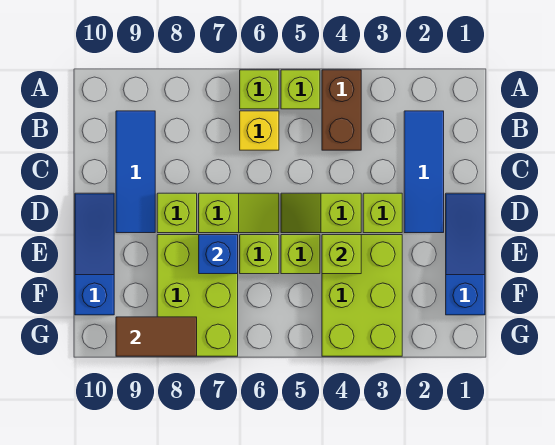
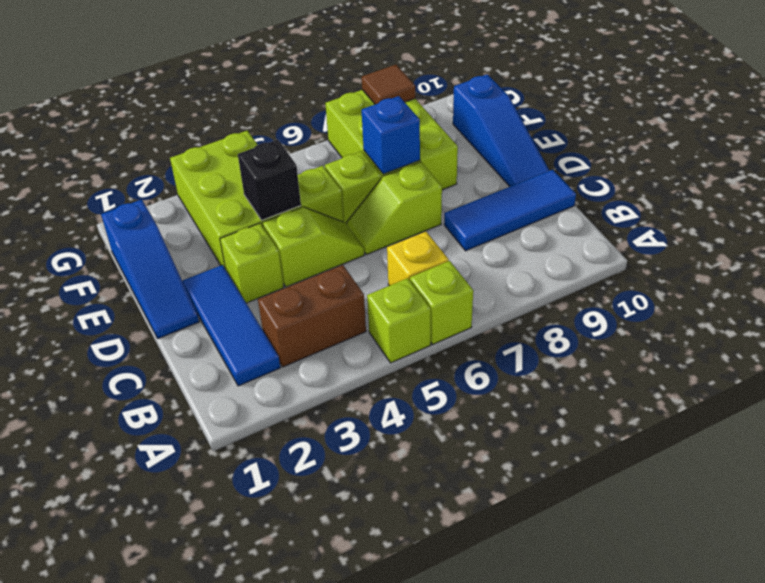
brown brick A4:B4 level 1 -> brown brick B3:B4 level 1
blue tile B9:D9 level 1 -> blue tile C8:C10 level 1
lime brick D8 level 1 -> none
lime brick E4 level 2 -> black brick E4 level 2
brown tile G8:G9 level 2 -> brown tile G8 level 2

